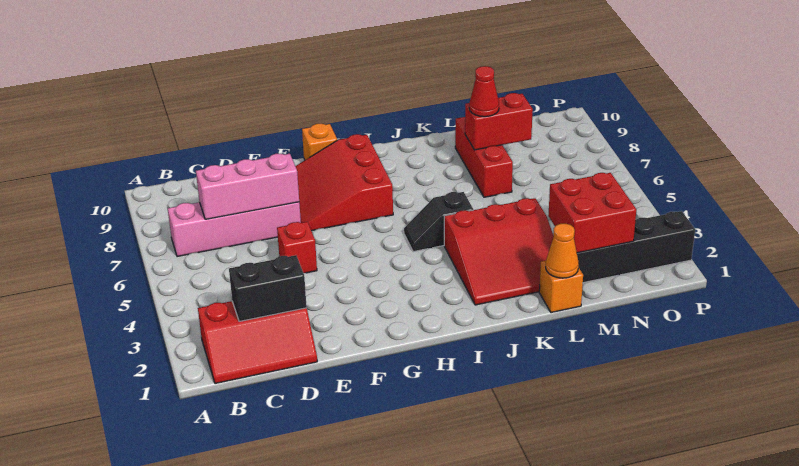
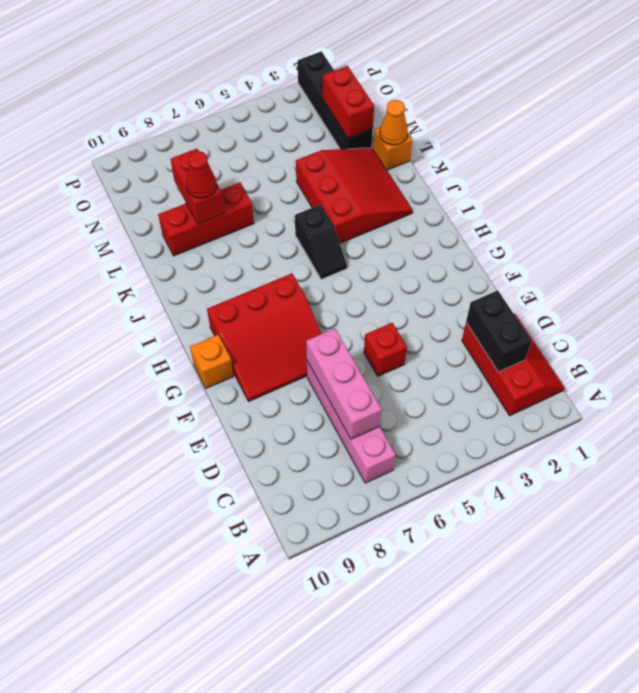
red brick M2:N3 level 2 -> red brick M2:N2 level 2

